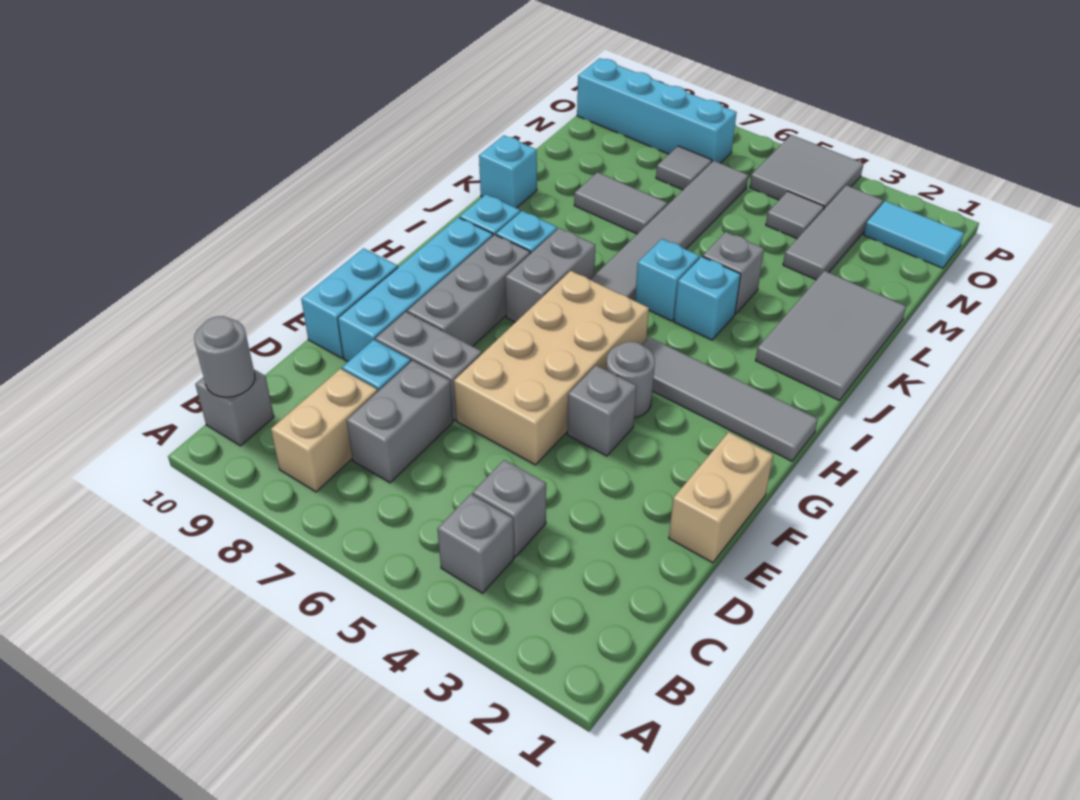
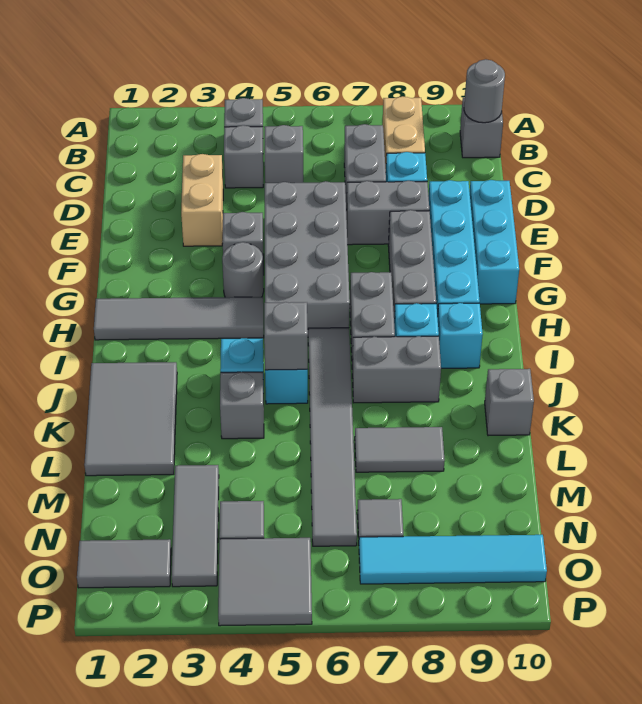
none -> grey brick C5 level 1
tan brick E1:F1 level 1 -> tan brick D3:E3 level 1
tan brick E5:H6 level 1 -> grey brick E5:H6 level 1
cyan brick E10:F10 level 1 -> cyan brick E10:G10 level 1
none -> grey brick J5 level 2
none -> grey brick J7:J8 level 1
cyan brick K10 level 1 -> grey brick K10 level 1
cyan tile O1:O2 level 1 -> grey tile O1:O2 level 1
cyan brick O7:O10 level 1 -> cyan tile O7:O10 level 1

